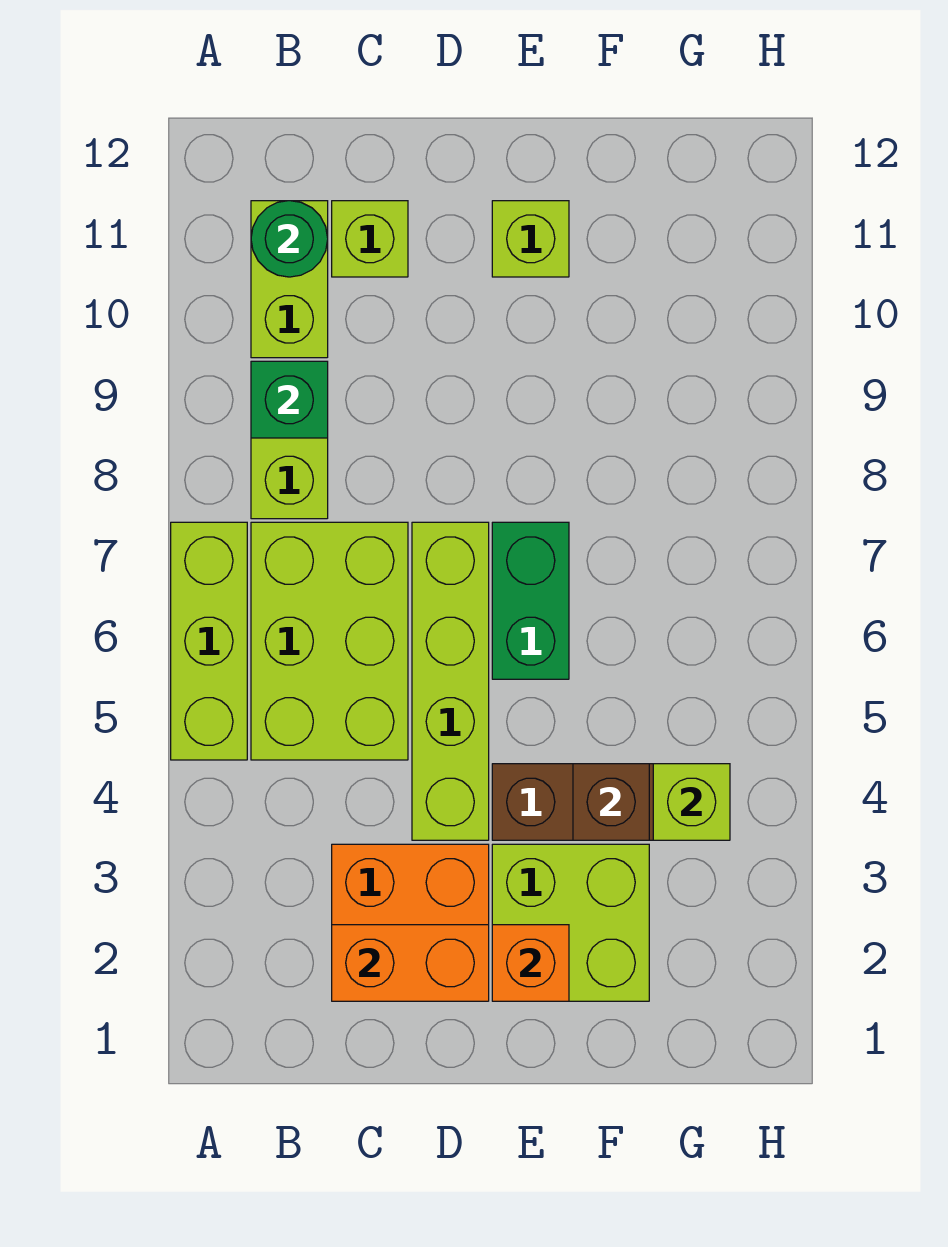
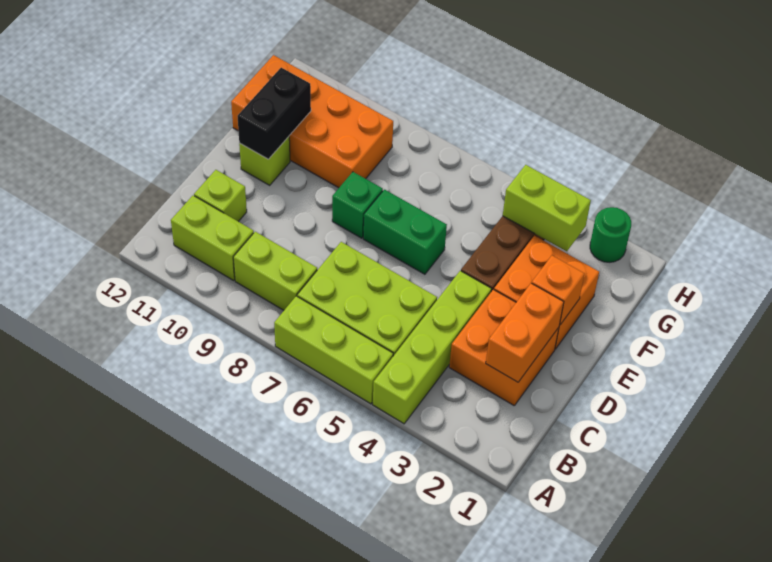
green brick B9 level 2 -> green brick E8 level 1
green round brick B11 level 2 -> green round brick H2 level 1
lime brick D4:D7 level 1 -> lime brick A4:D4 level 1
lime brick E2:F3 level 1 -> orange brick E2:F3 level 1
none -> black brick E11:F11 level 2
brown brick F4 level 2 -> none
none -> orange brick F9:G12 level 1
lime brick G4 level 2 -> lime brick G3:G4 level 2

